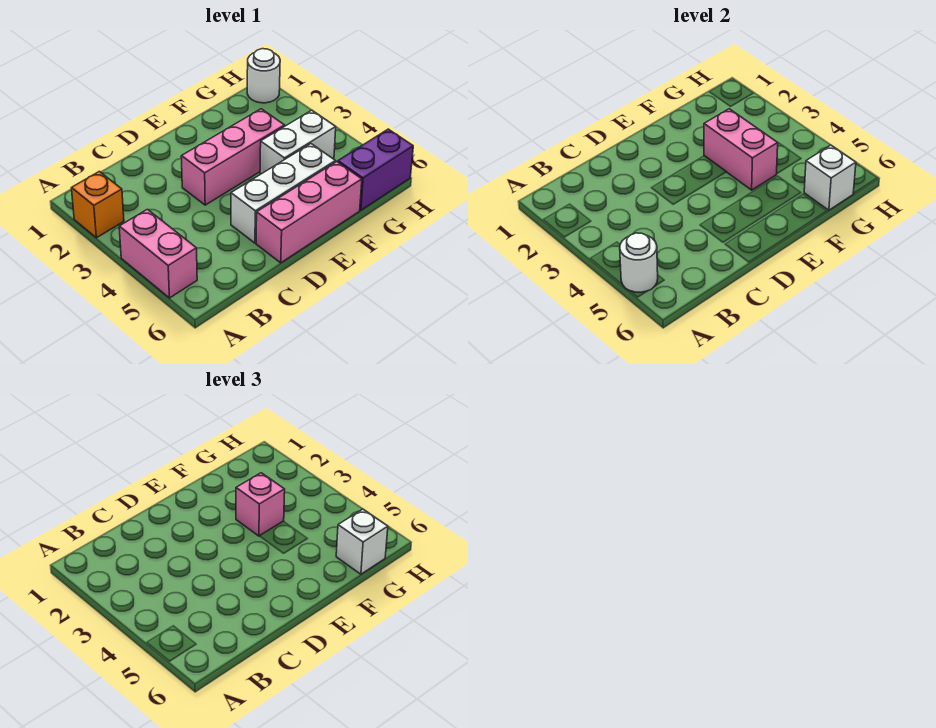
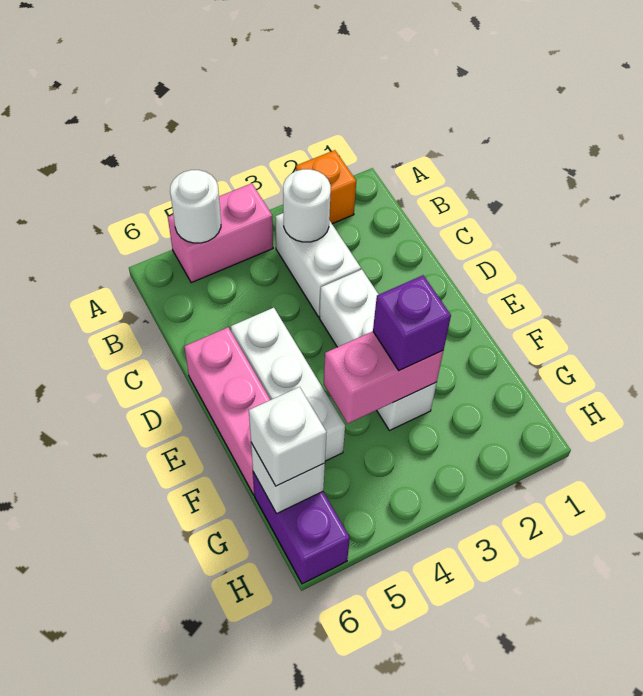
pink brick D3:F3 level 1 -> white brick D3:F3 level 1
pink brick F3 level 3 -> purple brick F3 level 3
white brick F4:G4 level 1 -> white brick B3:C3 level 1
white round brick H1 level 1 -> white round brick B3 level 2

